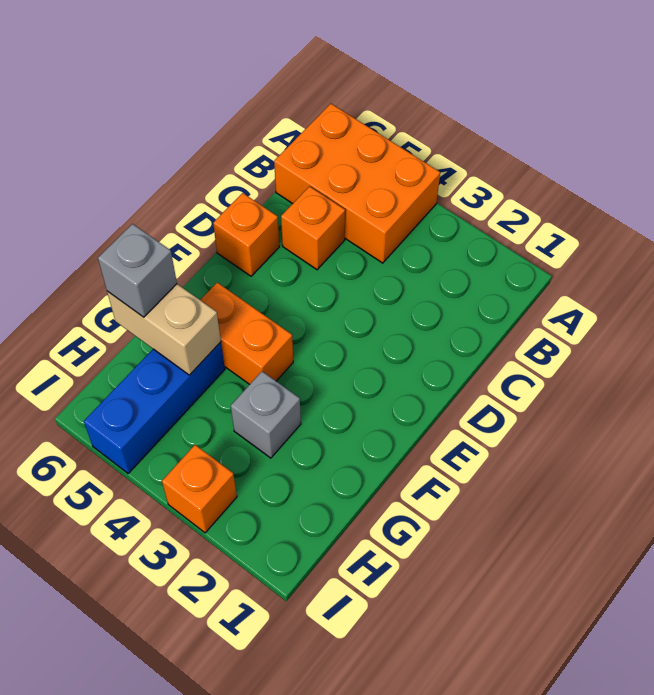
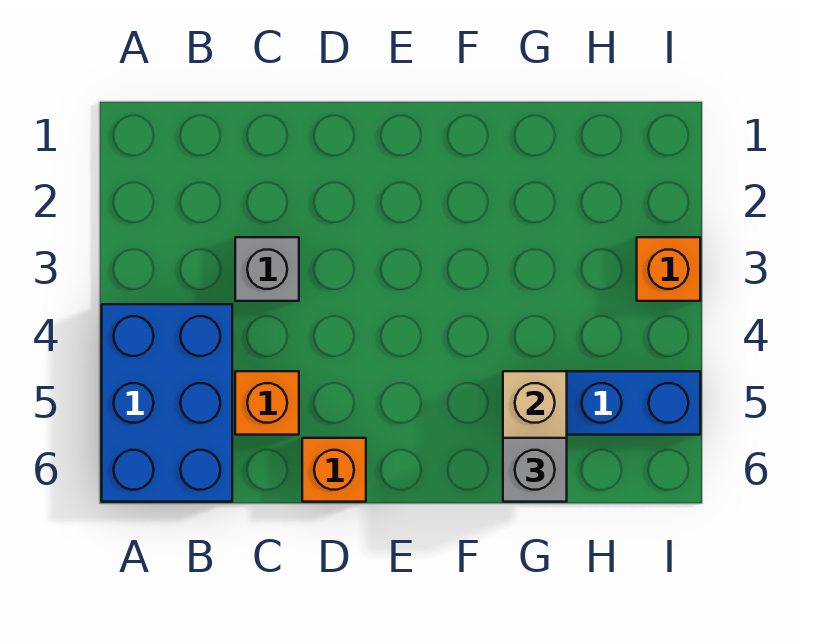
orange brick A4:B6 level 1 -> blue brick A4:B6 level 1
orange brick F4:F5 level 1 -> none
grey brick G3 level 1 -> grey brick C3 level 1

